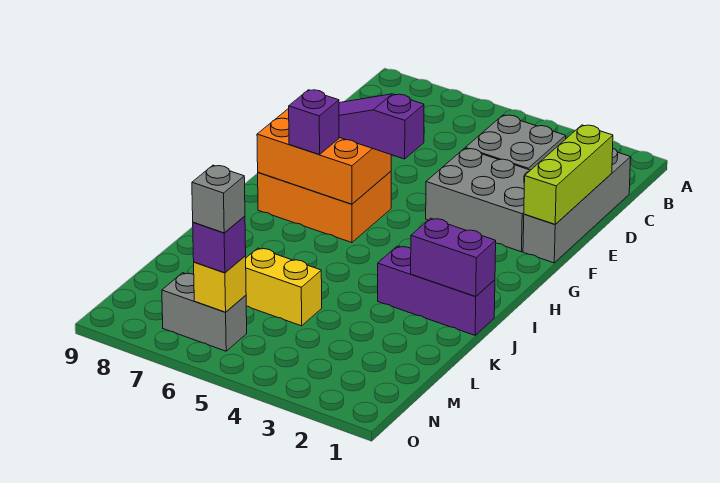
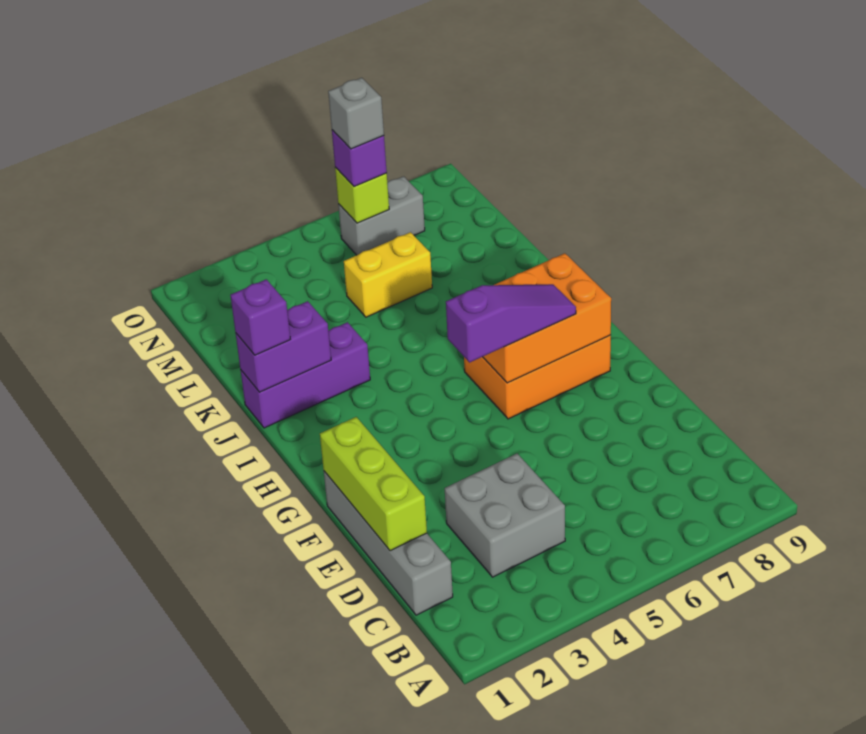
grey brick E2:F4 level 1 -> none
purple brick H7 level 3 -> purple brick J1 level 3
yellow brick N6 level 2 -> lime brick N6 level 2

